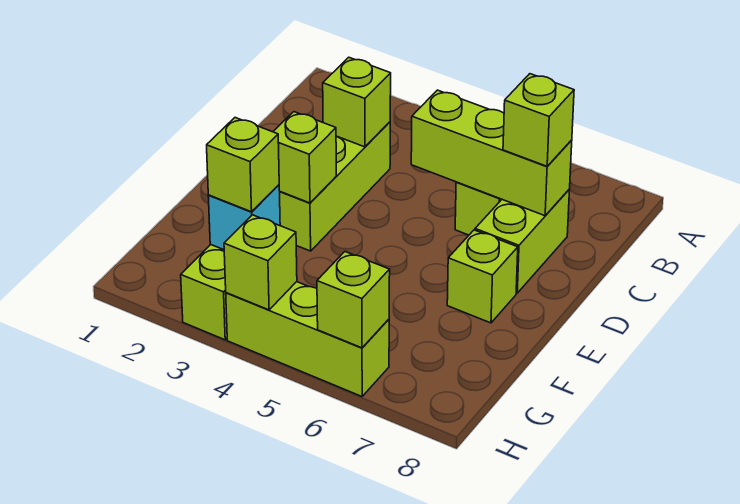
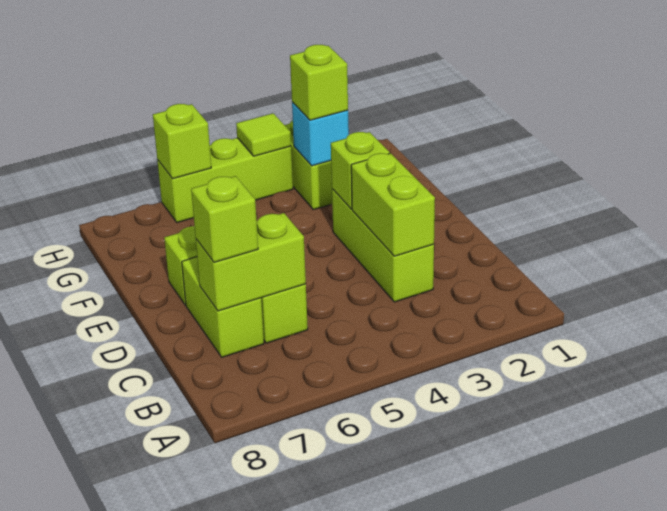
lime brick C3 level 2 -> lime brick C3:D3 level 2
lime brick C5:C7 level 2 -> lime brick C6:C7 level 2
lime brick H4 level 2 -> lime tile H4 level 2

